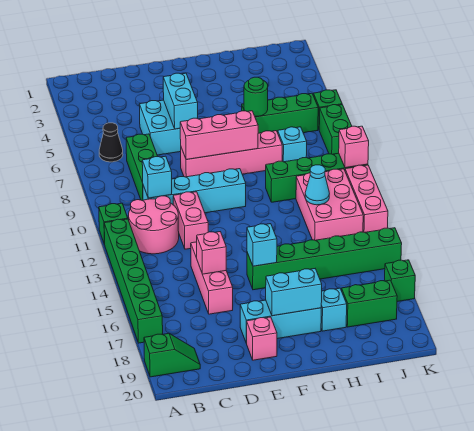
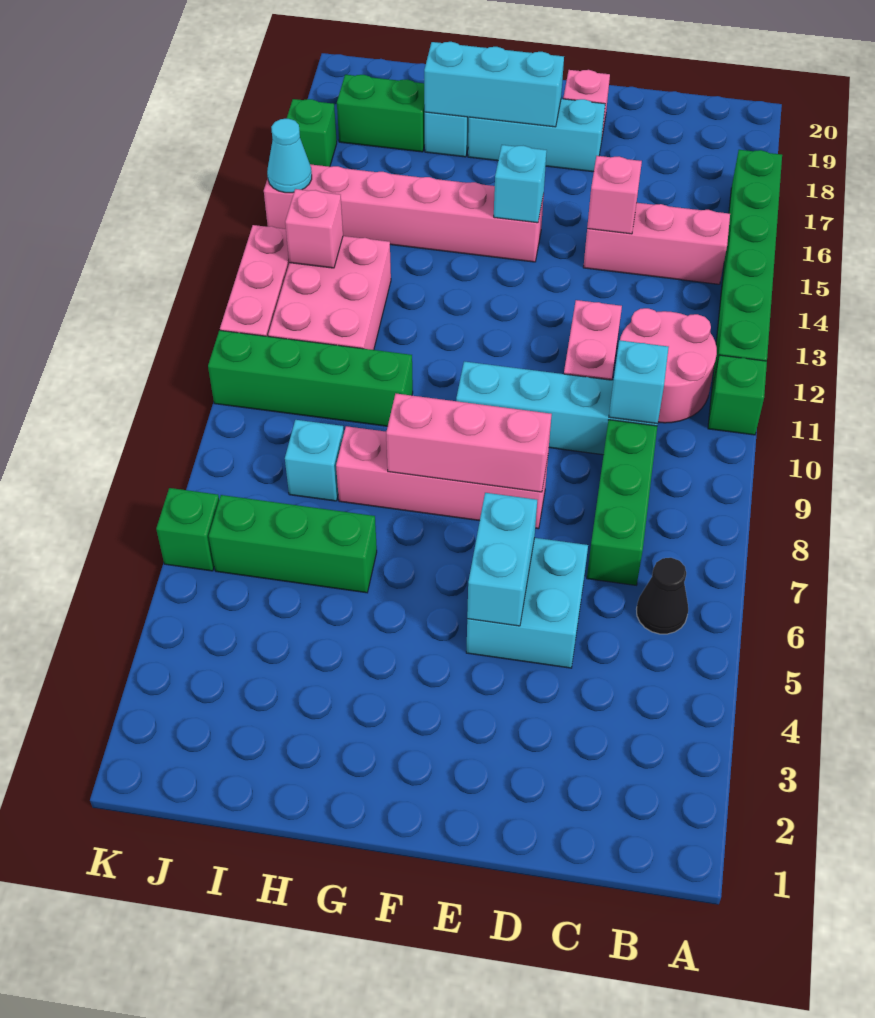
green slope A19:B19 level 1 top A -> none
pink brick D14:D16 level 1 -> pink brick B15:D15 level 1
green brick F15:K15 level 1 -> pink brick F15:K15 level 1
cyan brick F18:G18 level 2 -> cyan brick F18:H18 level 2
green round brick H6 level 2 -> none
cyan cone I12 level 2 -> cyan cone K15 level 2
green brick K7:K8 level 1 -> none
pink brick K10 level 2 -> pink brick J13 level 2

